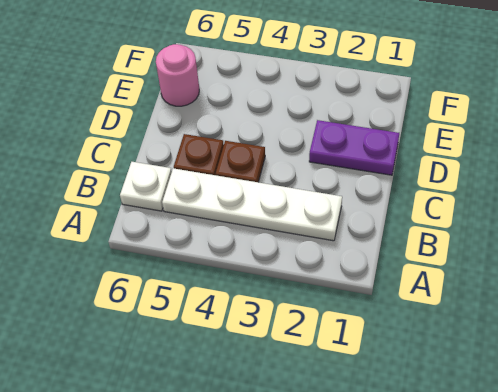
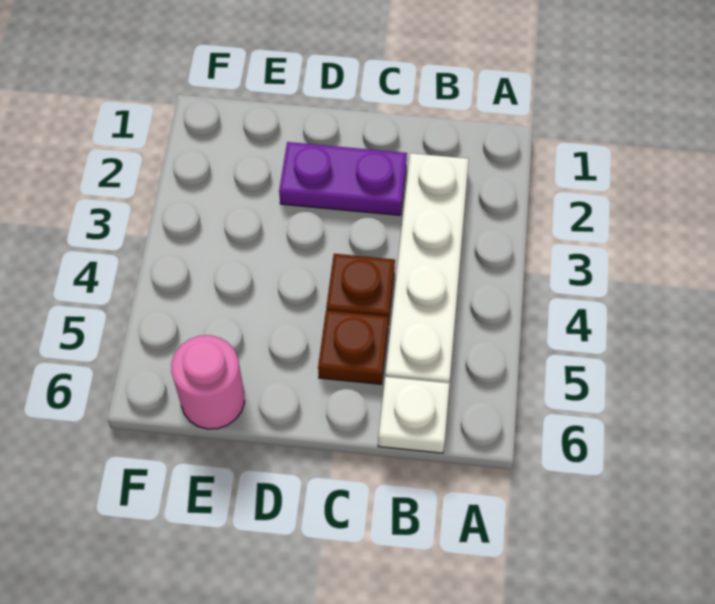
purple plate D1:D2 level 1 -> purple plate C2:D2 level 1

